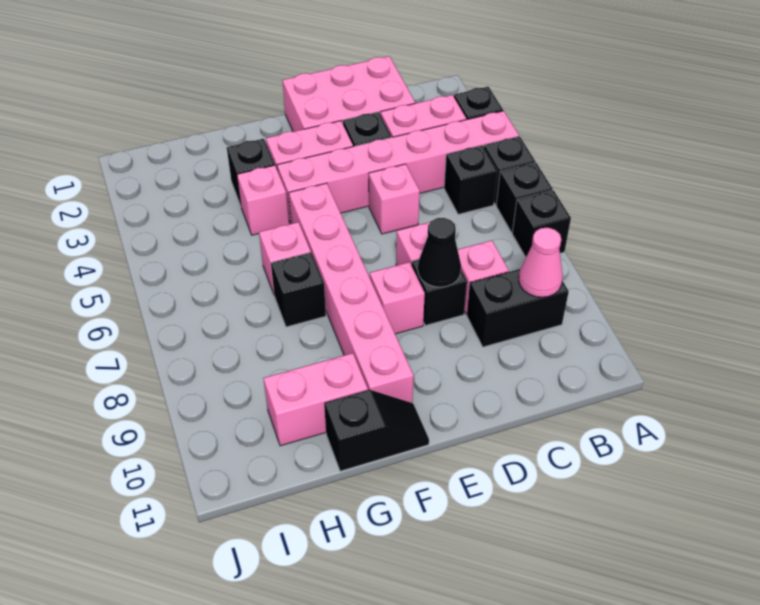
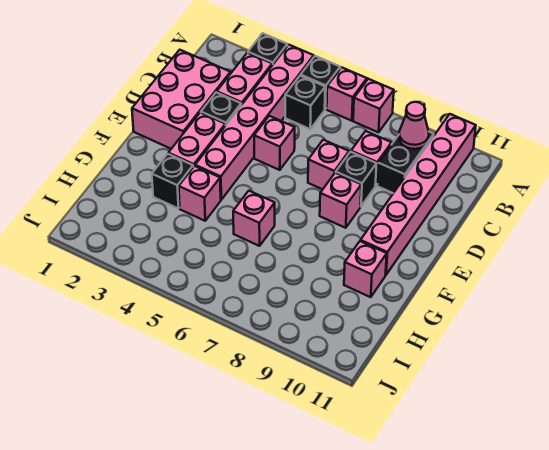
black brick A6 level 1 -> pink brick A6 level 1
black brick A7 level 1 -> pink brick A7 level 1
black cone D8 level 2 -> none
pink brick F5:F10 level 1 -> pink brick A10:F10 level 1
black slope F11:G11 level 1 top G -> none
black brick G7 level 1 -> none
pink brick G10:H10 level 1 -> pink brick G10 level 1

